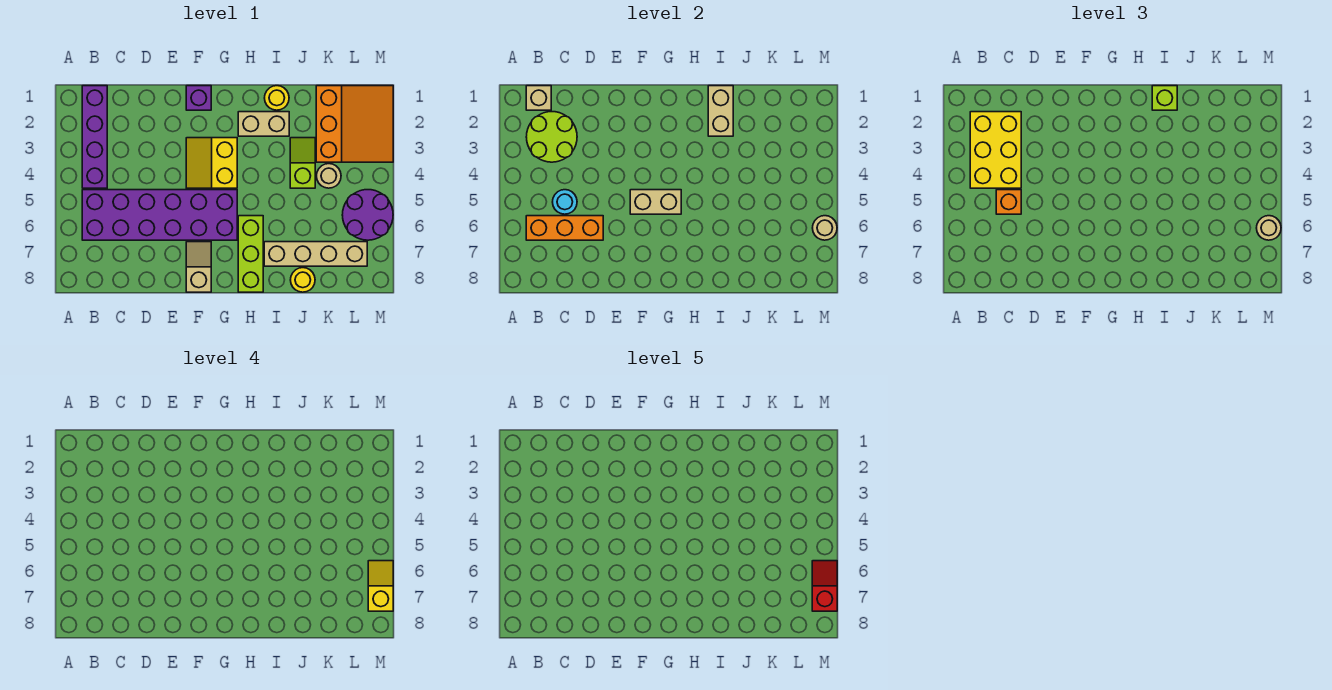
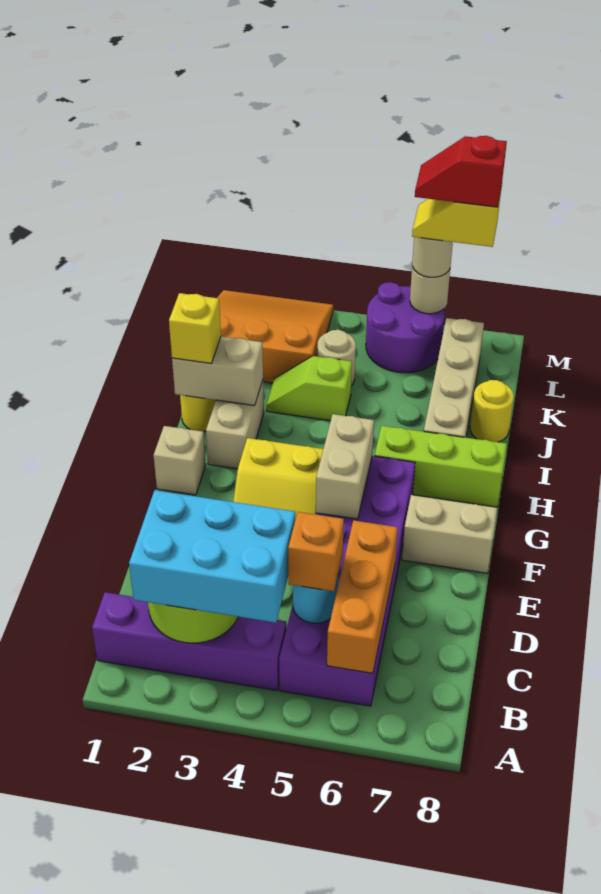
tan brick B1 level 2 -> tan brick G1 level 1
yellow brick B2:C4 level 3 -> cyan brick B2:C4 level 3
purple brick F1 level 1 -> none
tan slope F7:F8 level 1 top 8 -> tan brick F7:F8 level 1
lime brick I1 level 3 -> yellow brick I1 level 3

